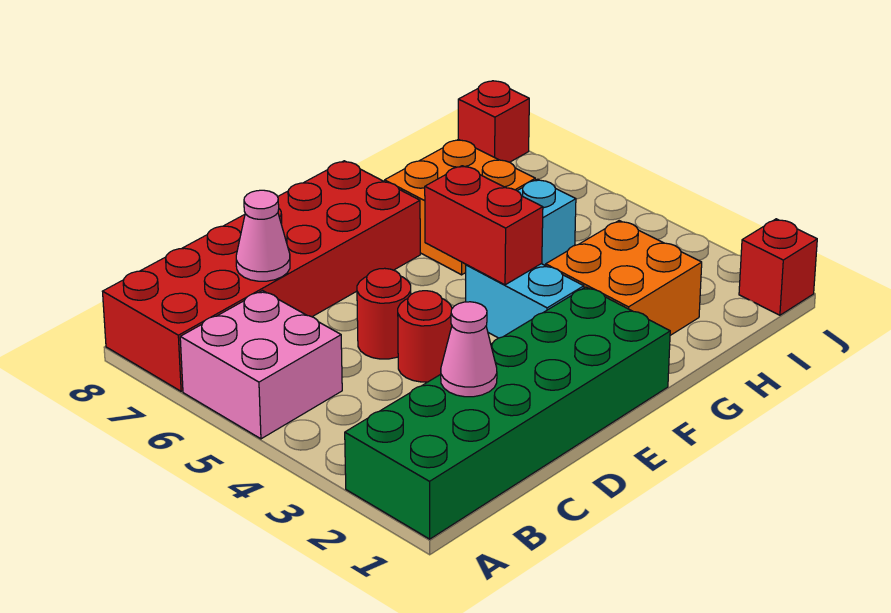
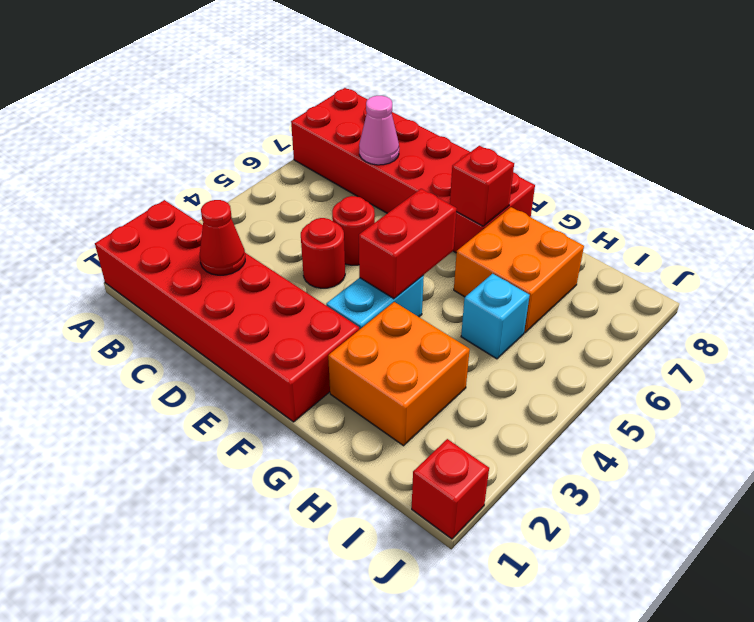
green brick A1:F2 level 1 -> red brick A1:F2 level 1
pink brick A5:B6 level 1 -> none
pink cone C2 level 2 -> red cone C2 level 2
red brick J8 level 1 -> red brick F7 level 2

